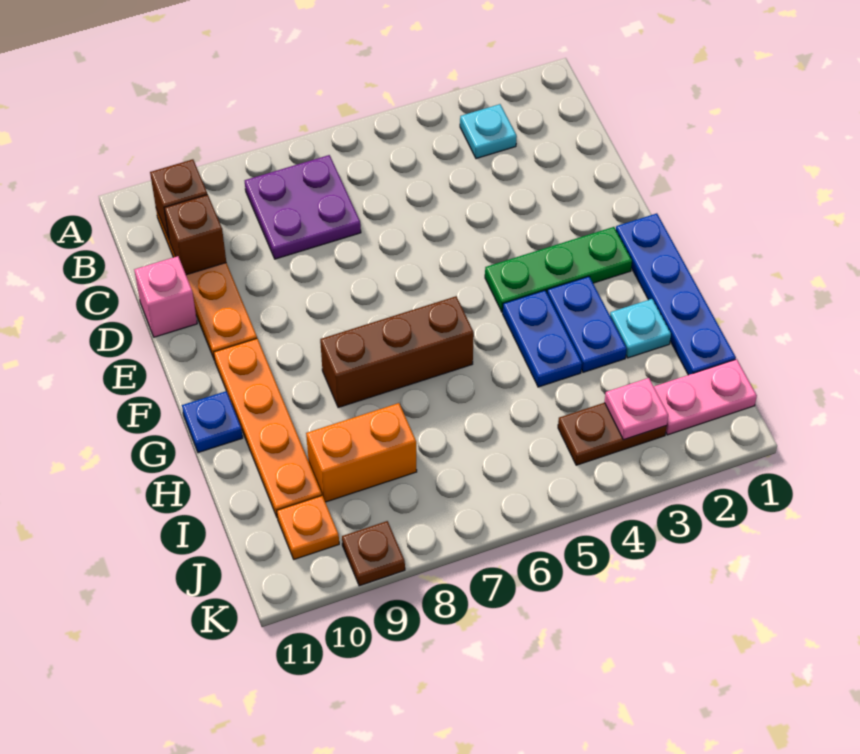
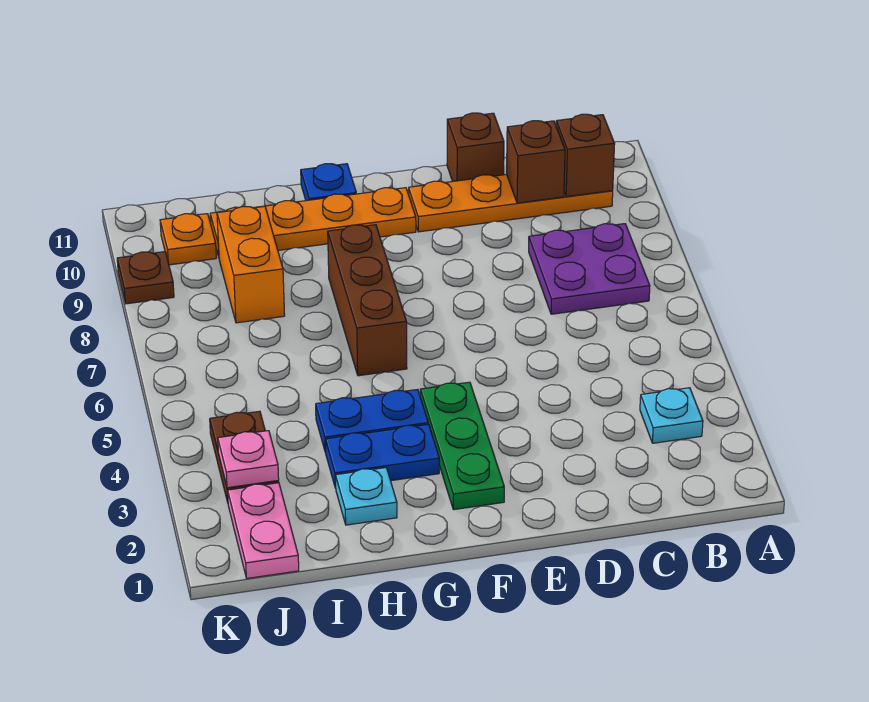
pink brick D11 level 1 -> brown brick D11 level 1
blue plate F1:I1 level 1 -> none

